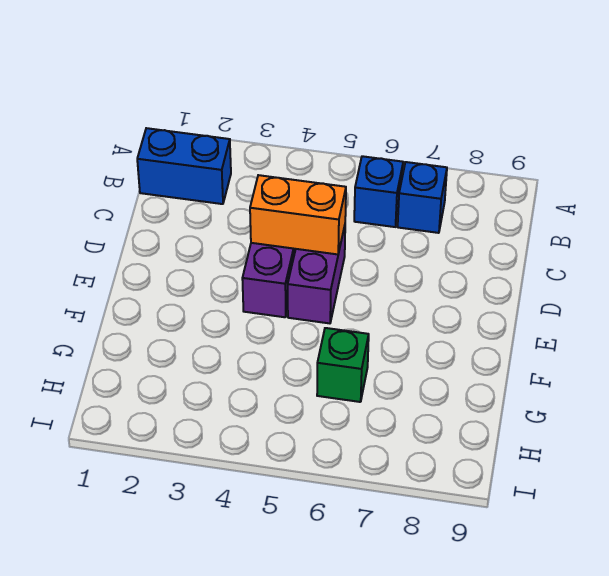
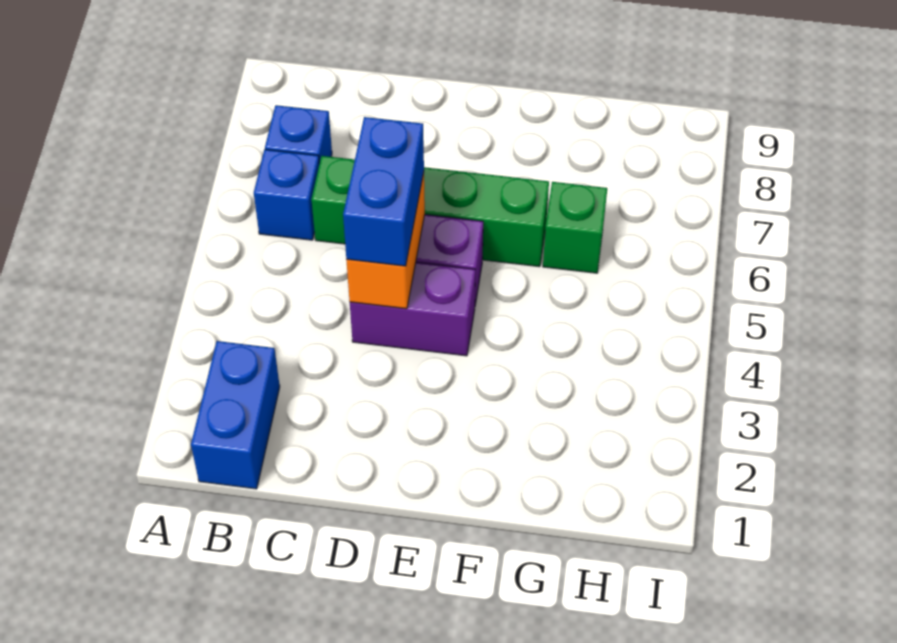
none -> green brick C6:F6 level 1
none -> blue brick D4:D5 level 3

